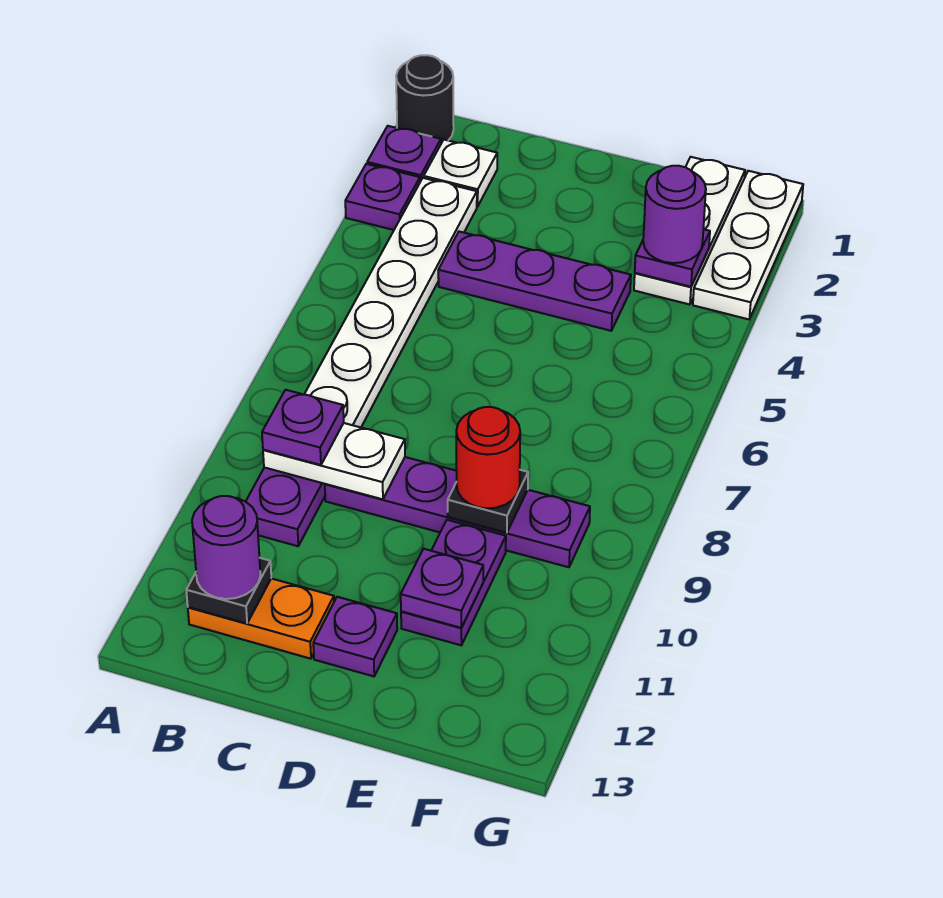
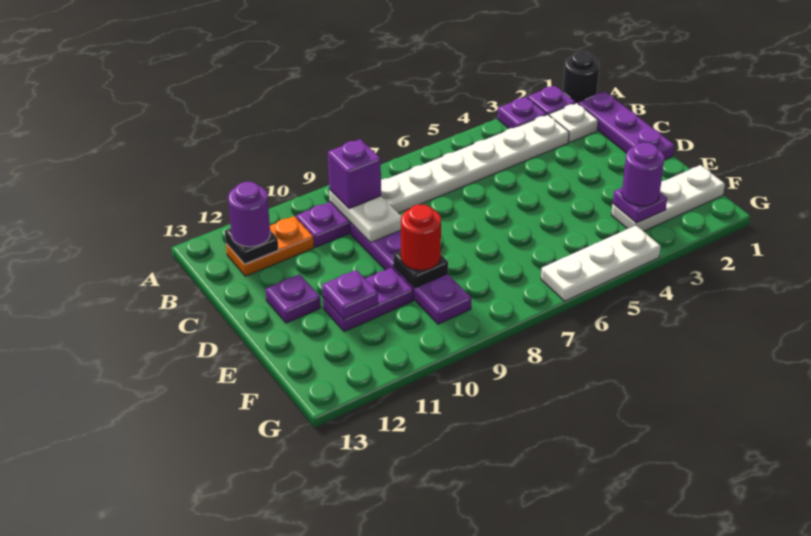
purple plate B9 level 3 -> purple brick B9 level 3
orange plate B12:C12 level 1 -> orange plate B11:B12 level 1
purple plate C4:E4 level 1 -> purple plate B1:D1 level 1
white plate G1:G3 level 1 -> white plate G4:G6 level 1

